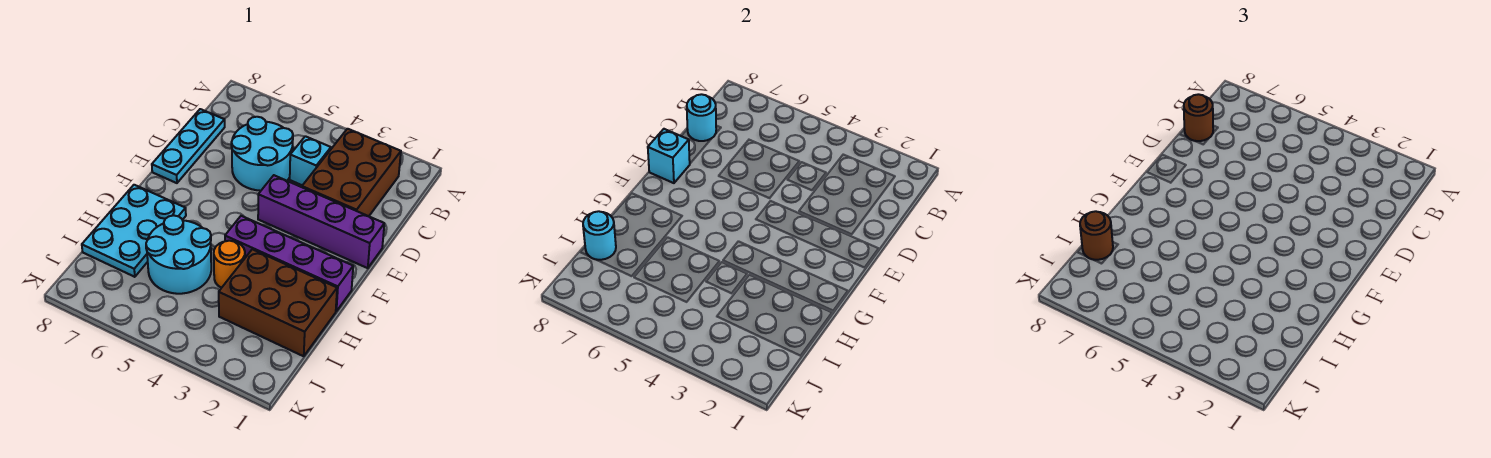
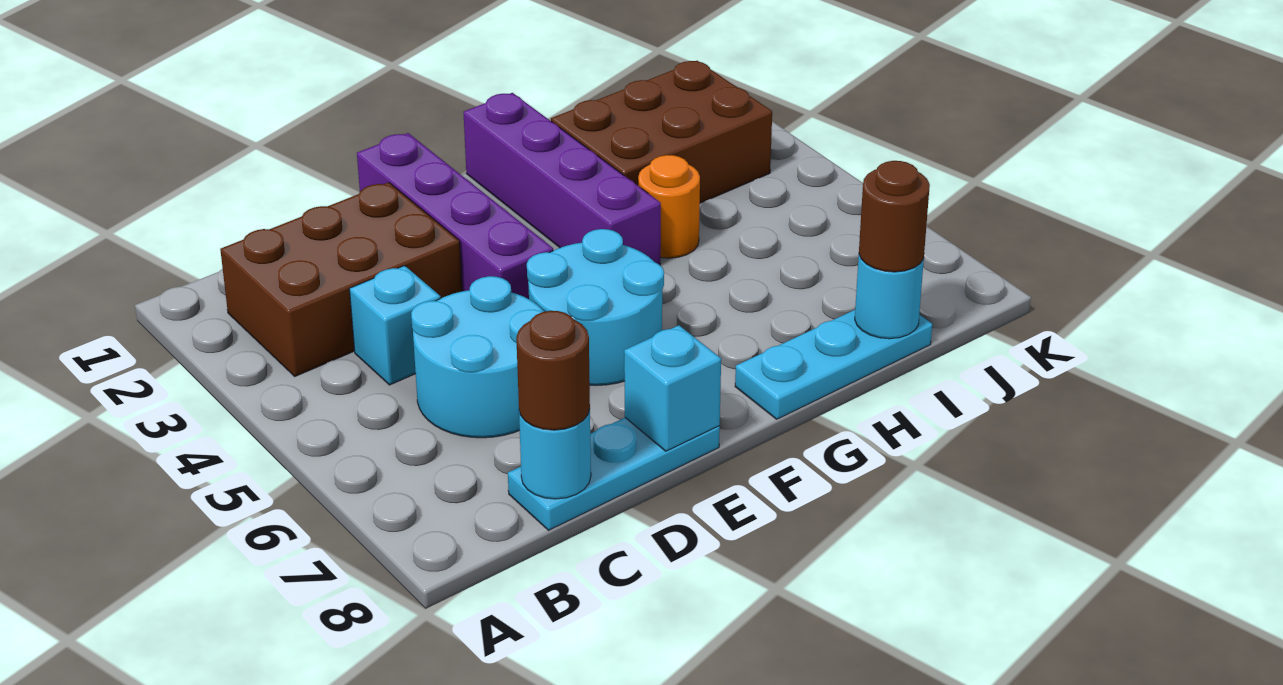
cyan plate G7:I8 level 1 -> cyan plate G8:I8 level 1
brown brick H1:I3 level 1 -> brown brick H2:J3 level 1
cyan round brick H5:I6 level 1 -> cyan round brick E5:F6 level 1

